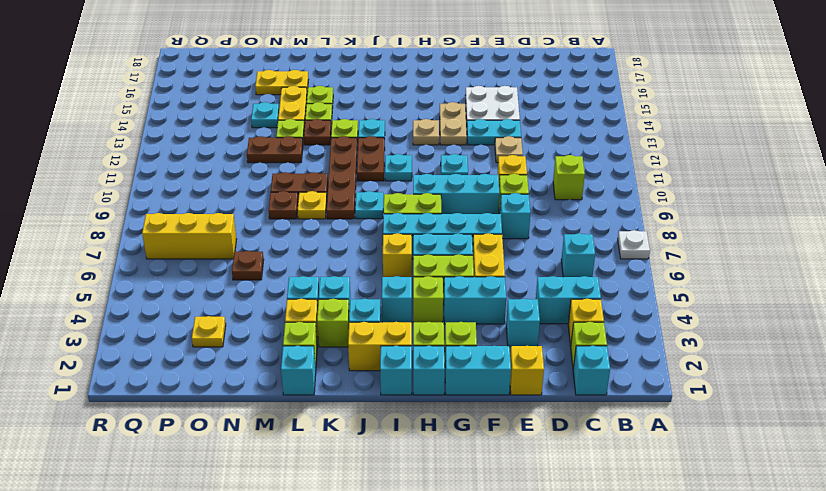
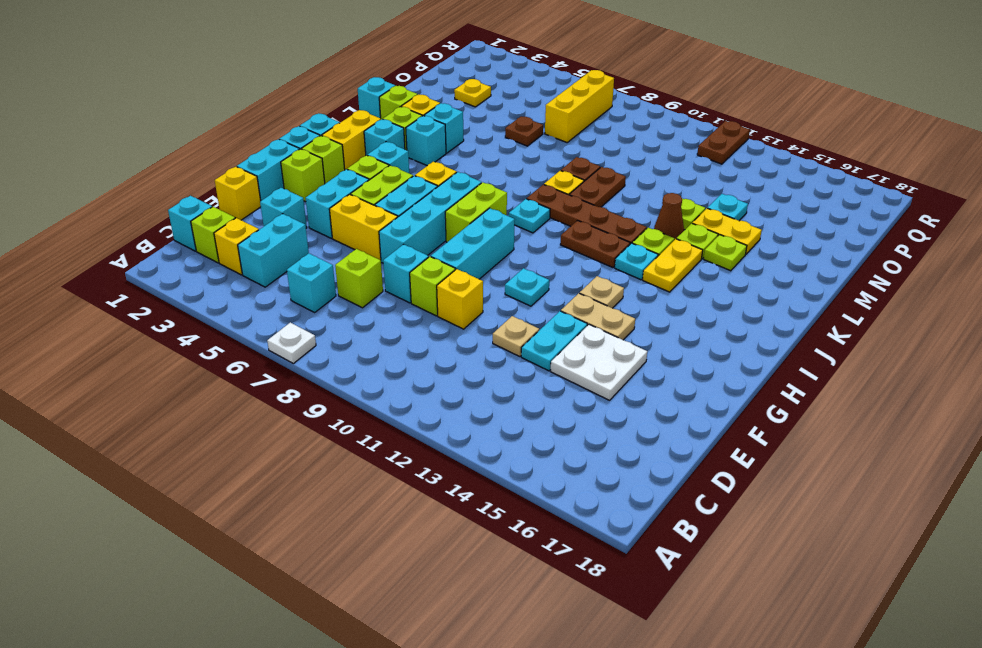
lime brick C10 level 1 -> lime brick D7 level 1
cyan plate I11 level 1 -> none
brown plate L13 level 1 -> brown cone L13 level 1
brown plate M12:N12 level 1 -> brown plate Q12:R12 level 1
yellow plate M16:N16 level 1 -> yellow plate J14:K14 level 1

